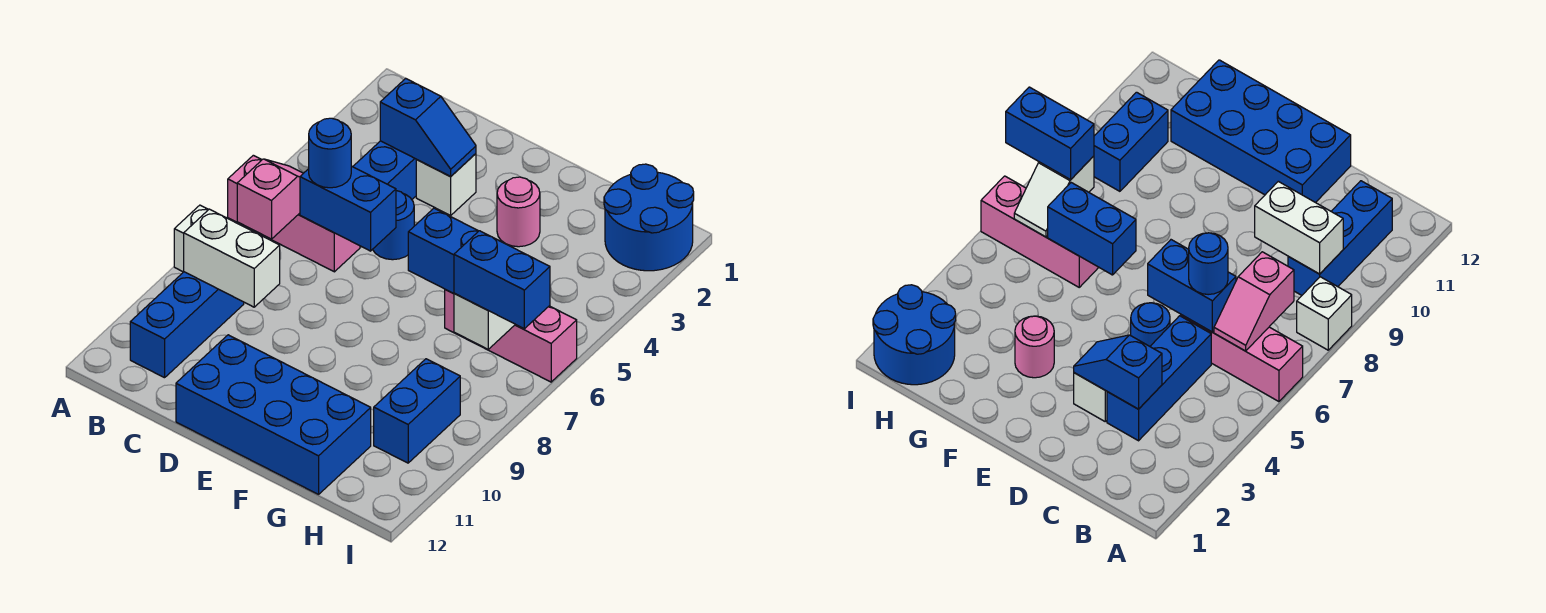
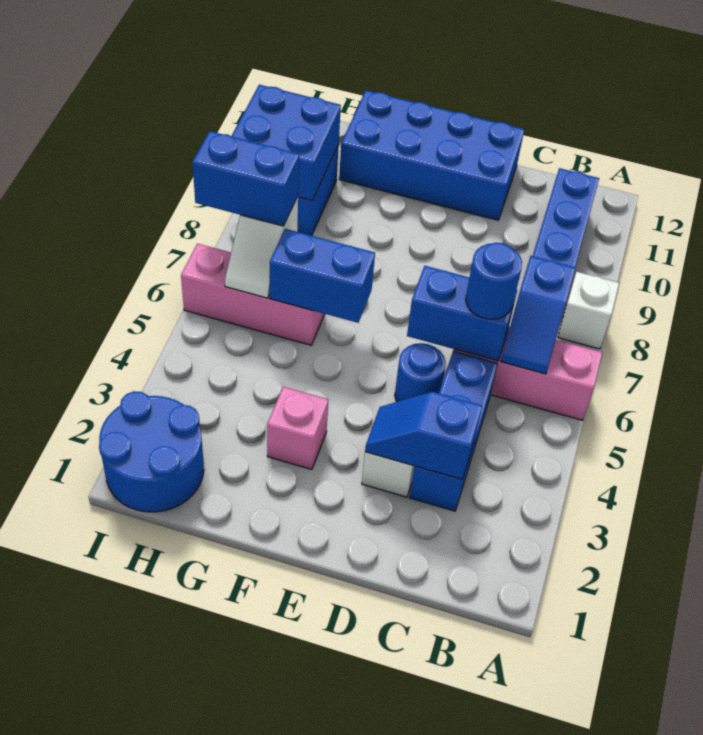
pink slope B6:B7 level 2 top 7 -> blue slope B6:B7 level 2 top 7
white brick B9:C9 level 2 -> none
pink round brick F3 level 1 -> pink brick F3 level 1
none -> blue brick H9:I10 level 2

